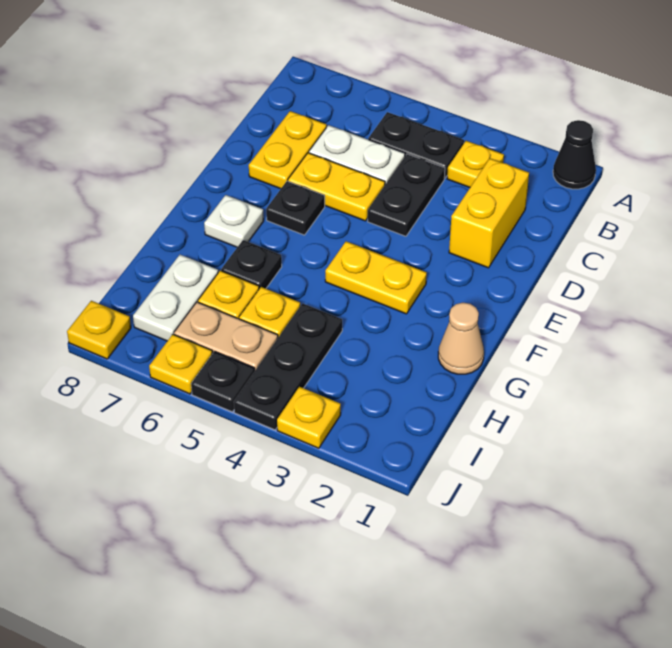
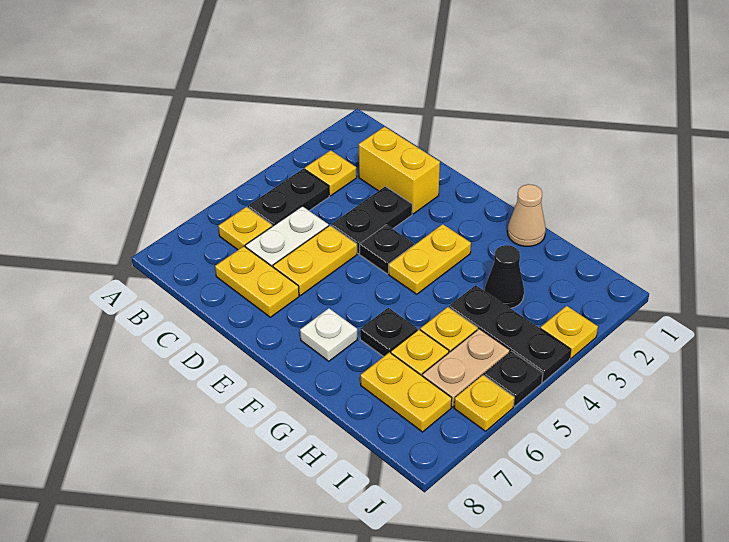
black cone A1 level 1 -> black cone H3 level 1
black plate C4:D4 level 1 -> black plate D3:D4 level 1
black plate E6 level 1 -> black plate E4 level 1
white plate H7:I7 level 1 -> yellow plate H7:I7 level 1
yellow plate J8 level 1 -> yellow plate B6 level 1

